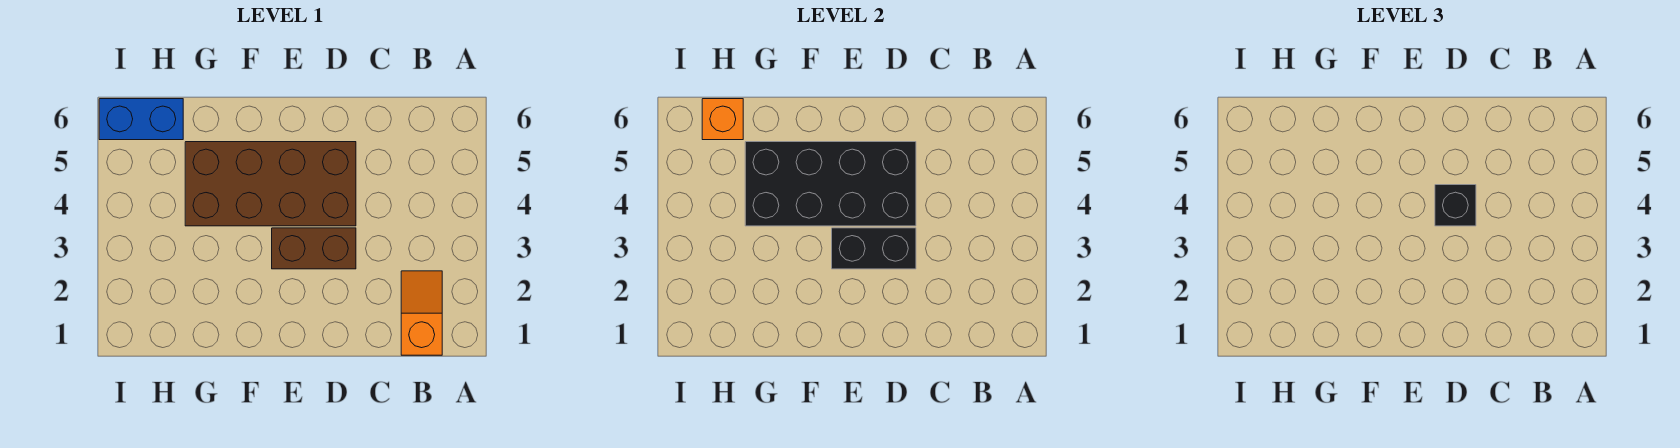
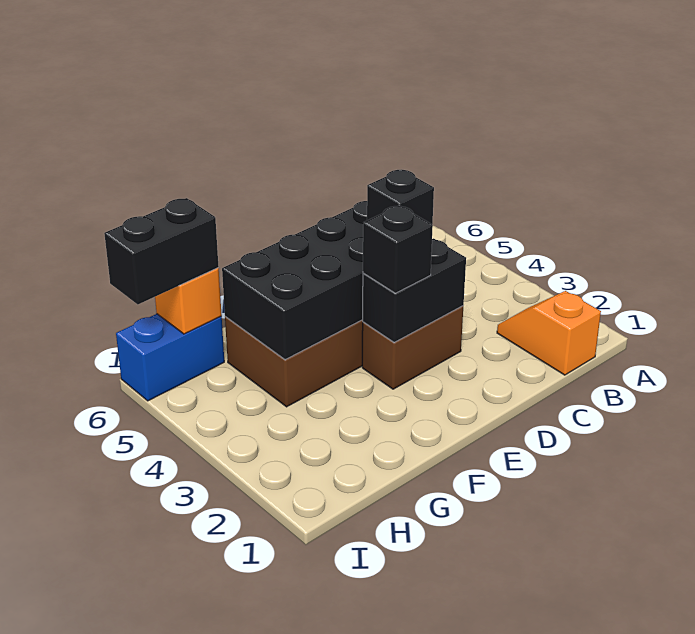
none -> black brick E3 level 3
none -> black brick H6:I6 level 3

